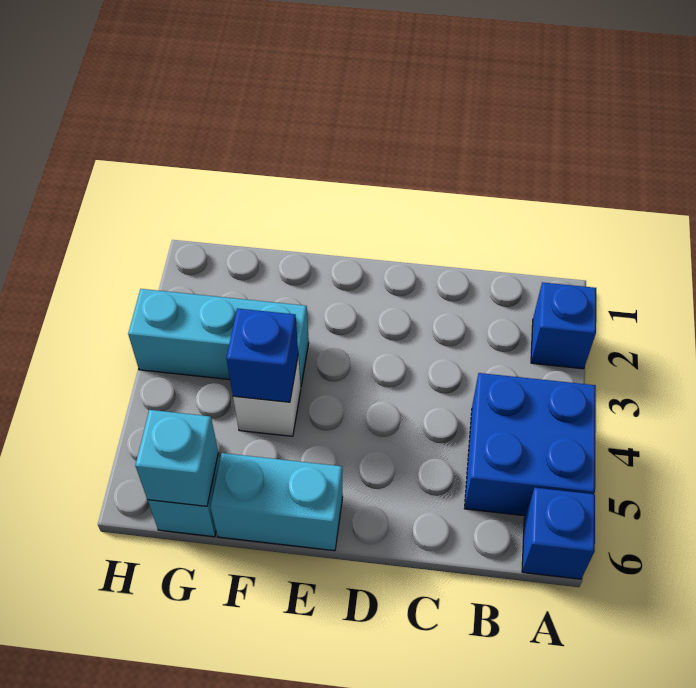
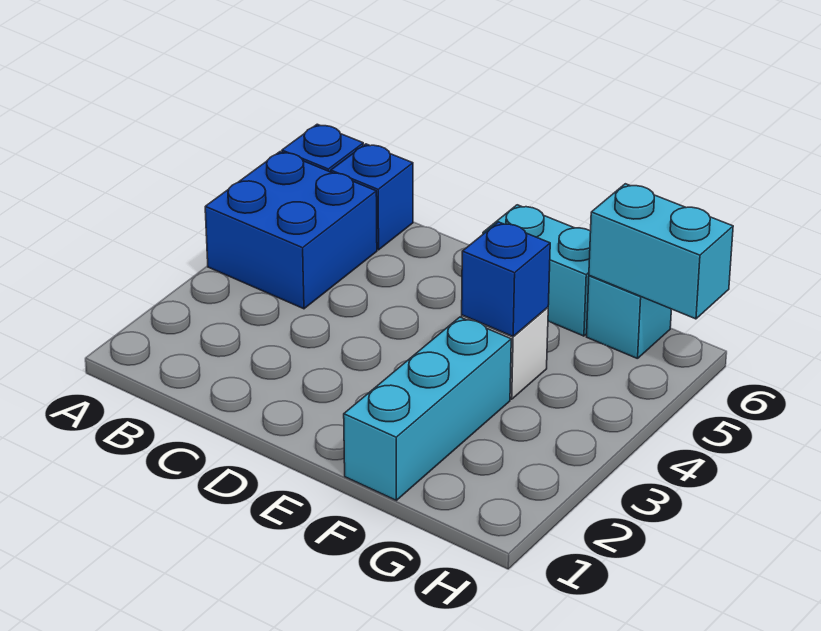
blue brick A2 level 1 -> blue brick B6 level 1
cyan brick F3:H3 level 1 -> cyan brick F1:F3 level 1
cyan brick G6 level 2 -> cyan brick G6:H6 level 2

